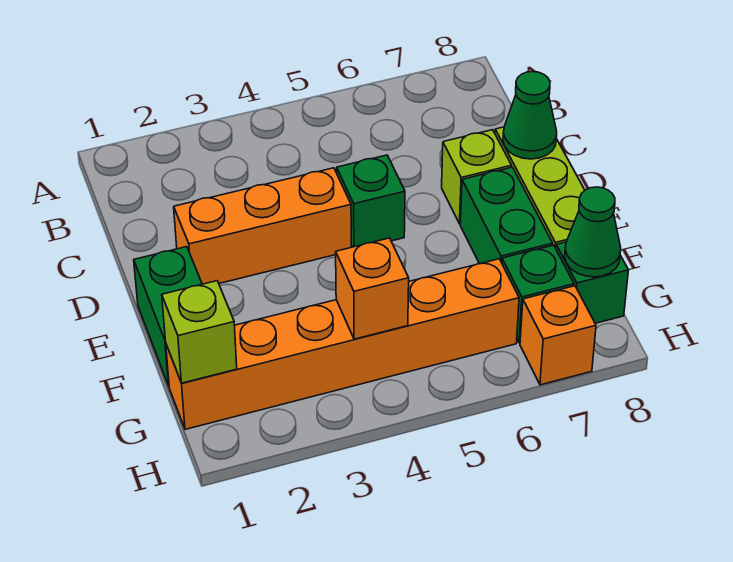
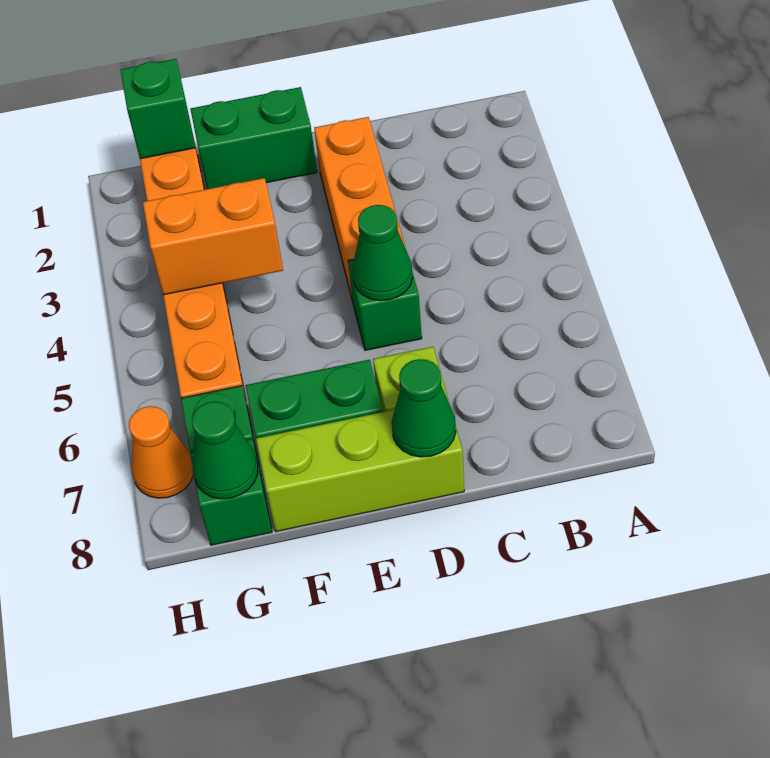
none -> green cone D5 level 2
lime brick G1 level 2 -> green brick G1 level 2
orange brick G4 level 2 -> orange brick F4:G4 level 2
orange brick H7 level 1 -> orange cone H7 level 1

